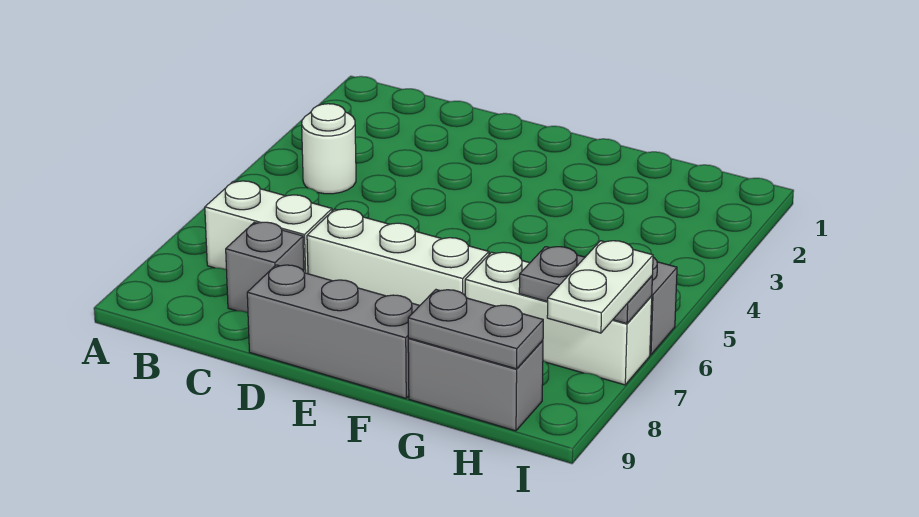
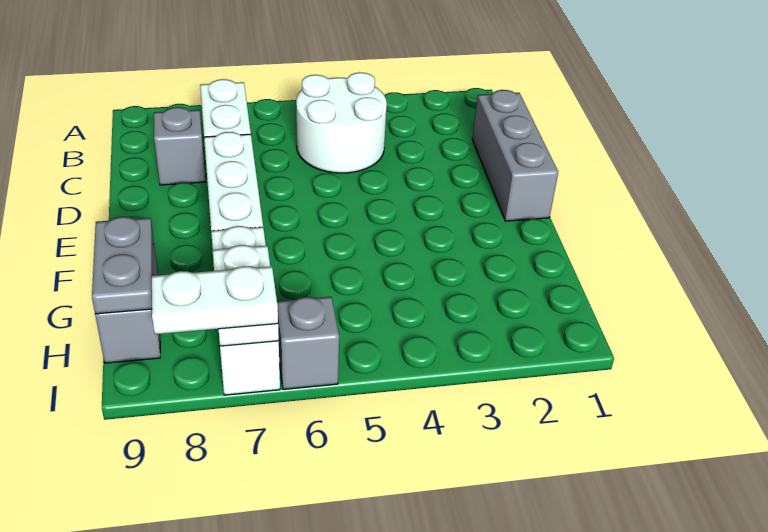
white round brick B4 level 1 -> white round brick B4:C5 level 1
grey brick D9:F9 level 1 -> grey brick C1:E1 level 1
grey plate H7:I7 level 2 -> white plate H7:I7 level 2

